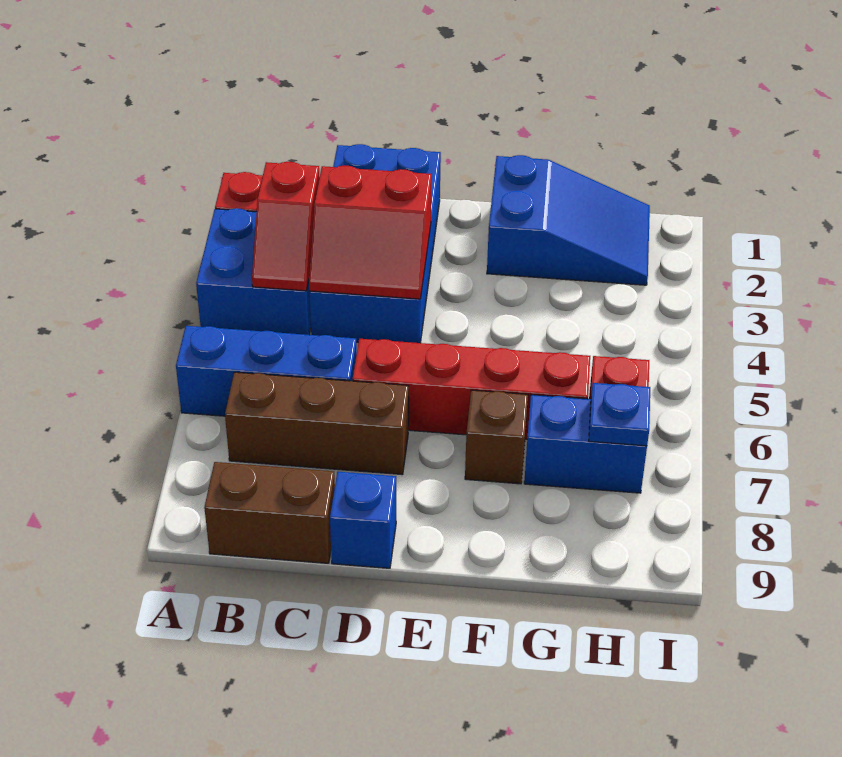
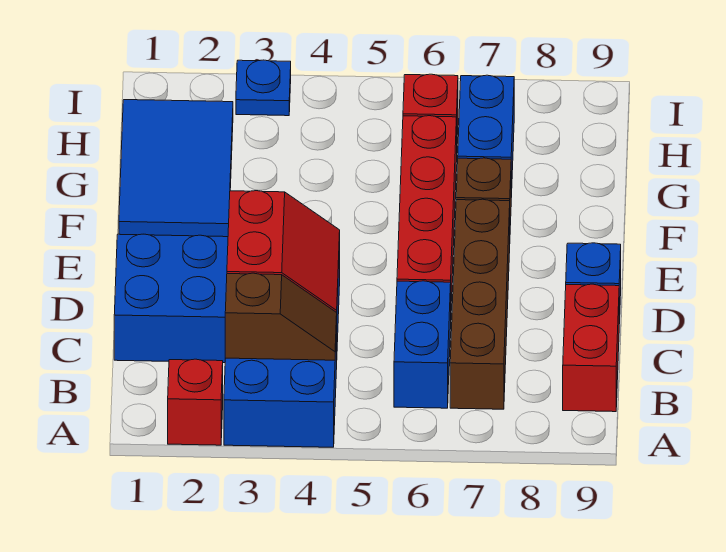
blue brick A6:C6 level 1 -> blue brick B6:C6 level 1
red slope B3:B4 level 2 top 3 -> brown slope B3:B4 level 2 top 3
brown brick B7:D7 level 1 -> brown brick B7:E7 level 1
brown brick B9:C9 level 1 -> red brick B9:C9 level 1
blue slope F1:H2 level 1 top F -> blue tile F1:H2 level 1
blue plate H7 level 2 -> blue plate I3 level 1

